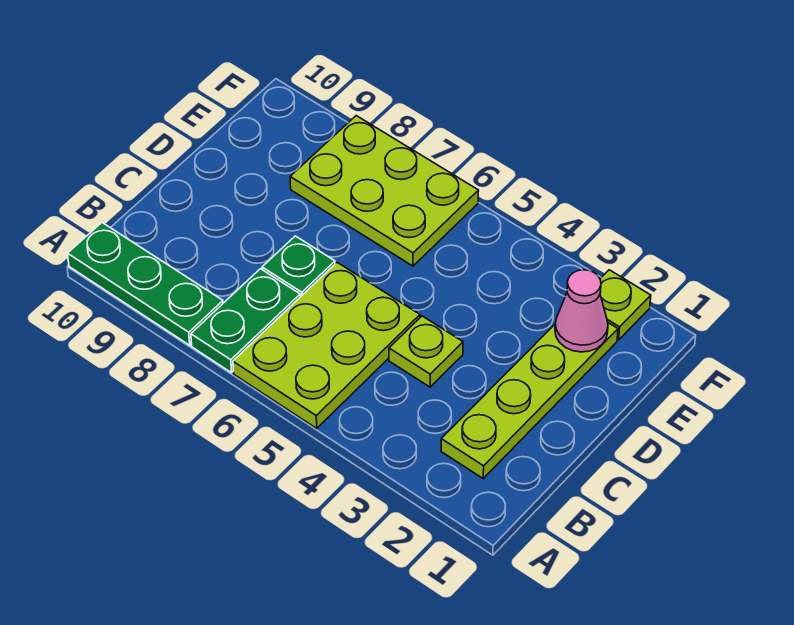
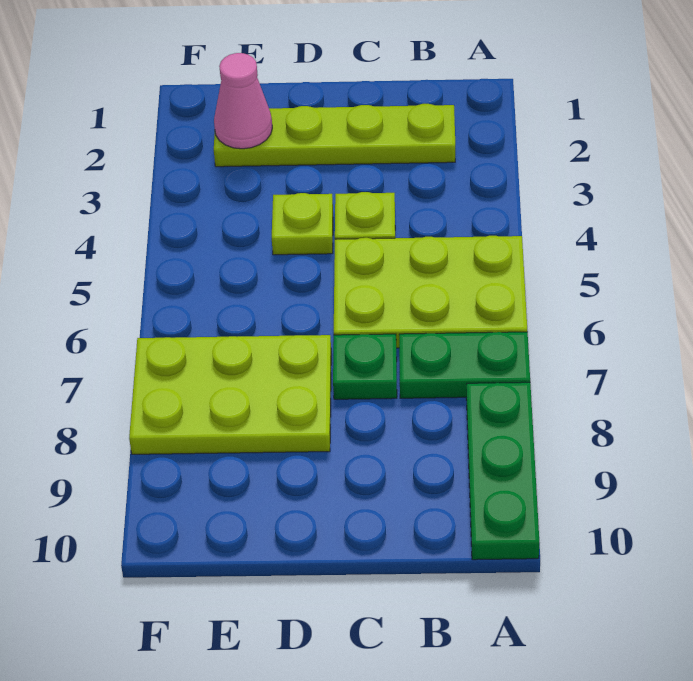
lime plate E6:F8 level 1 -> lime plate D7:F8 level 1
lime plate F2 level 1 -> lime plate D4 level 1

